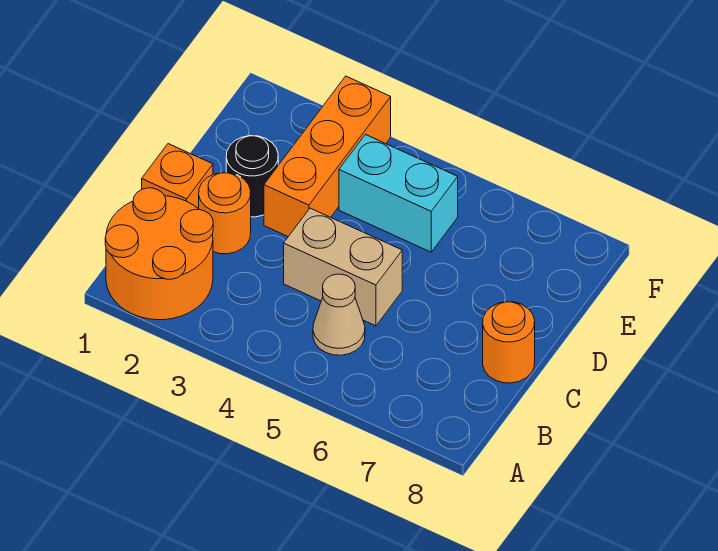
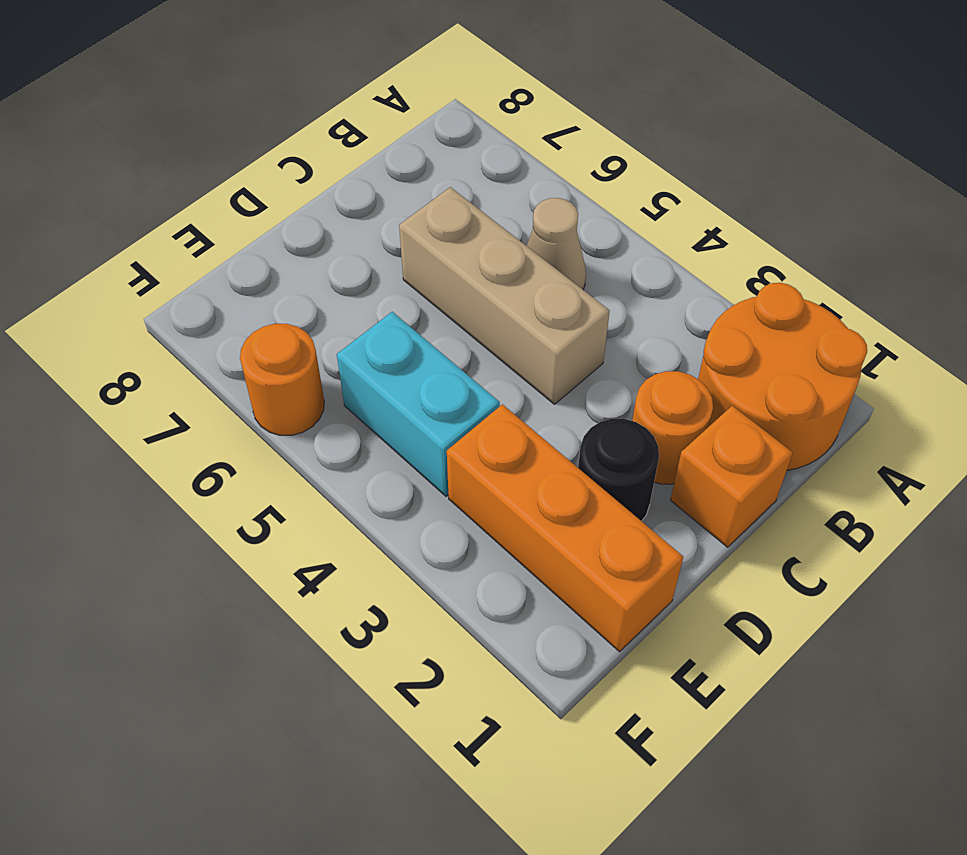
tan brick C4:C5 level 1 -> tan brick C4:C6 level 1
orange round brick C8 level 1 -> orange round brick F6 level 1
orange brick D3:F3 level 1 -> orange brick E1:E3 level 1

